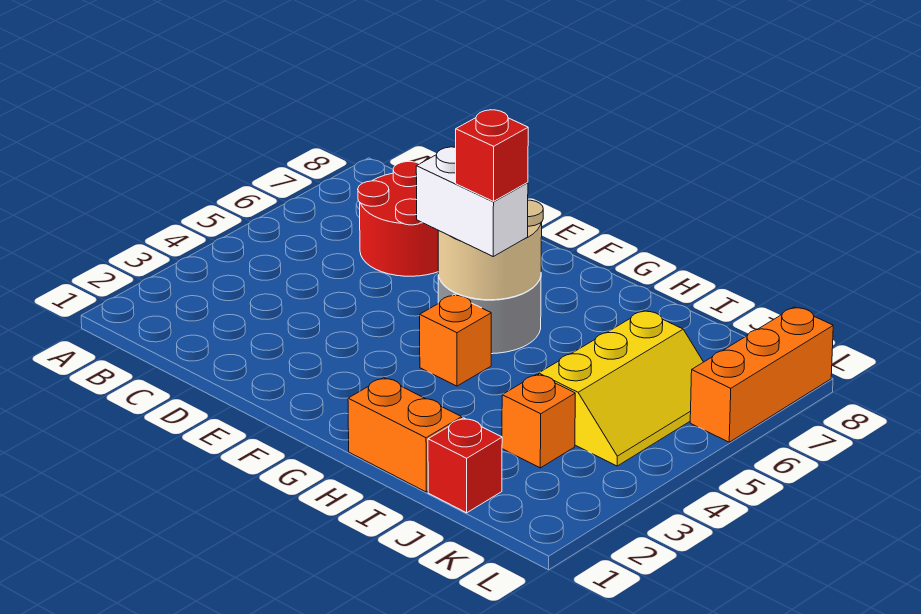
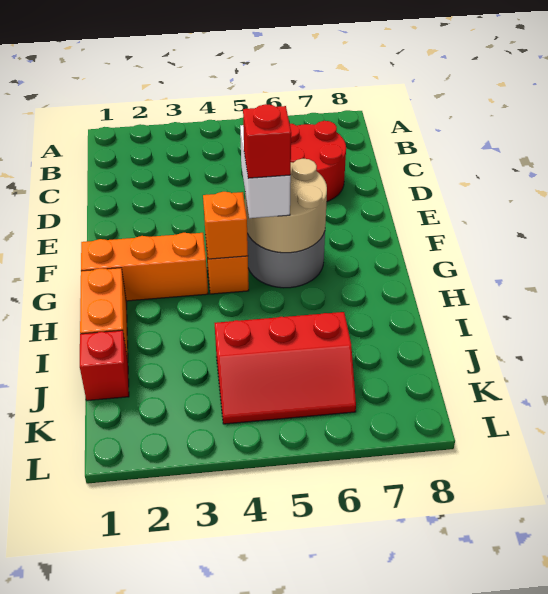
orange brick J3 level 1 -> orange brick G4 level 2
yellow slope J4:K6 level 1 top J -> red slope J4:K6 level 1 top J
orange brick L6:L8 level 1 -> orange brick G1:G3 level 1

